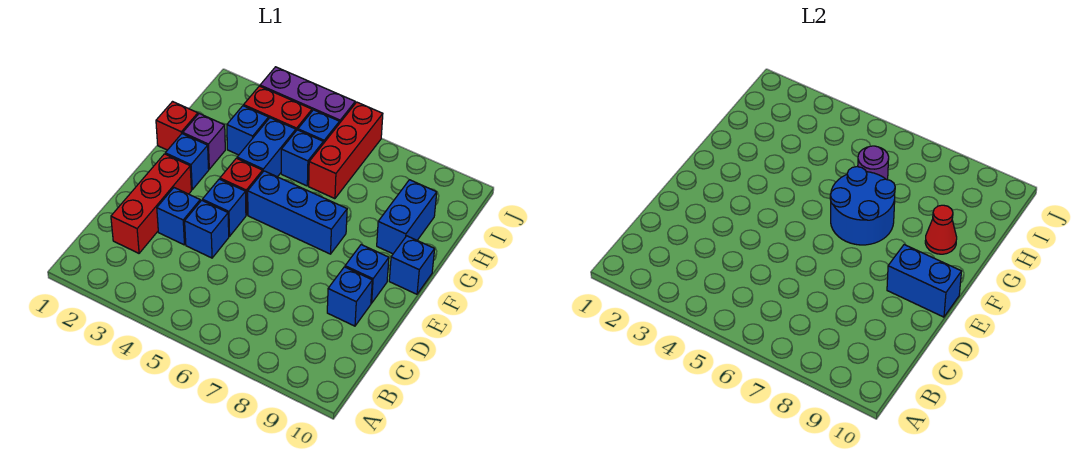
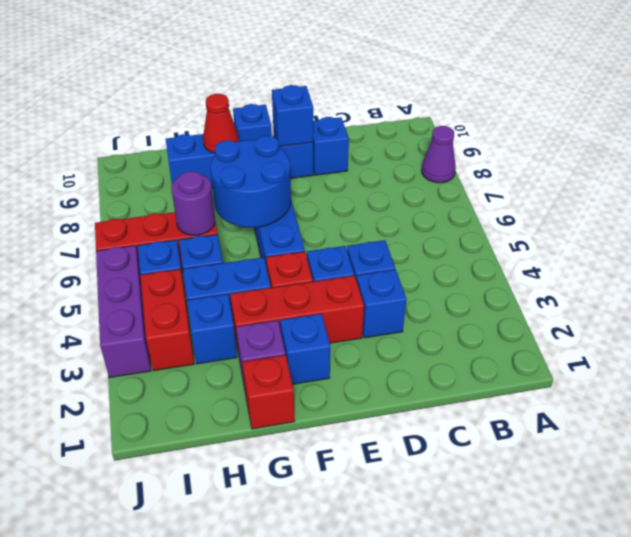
none -> purple cone A8 level 1
red brick C2:E2 level 1 -> red brick E3:G3 level 1
blue brick E9:E10 level 2 -> blue brick E9 level 2

